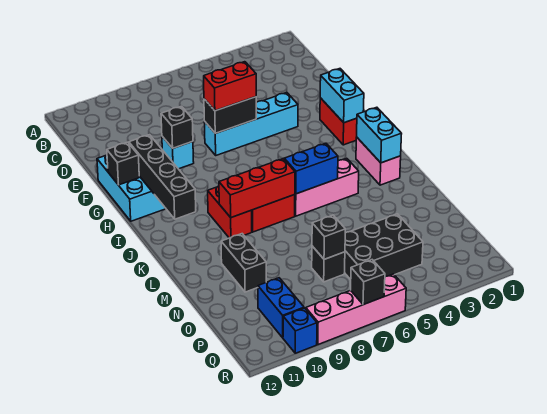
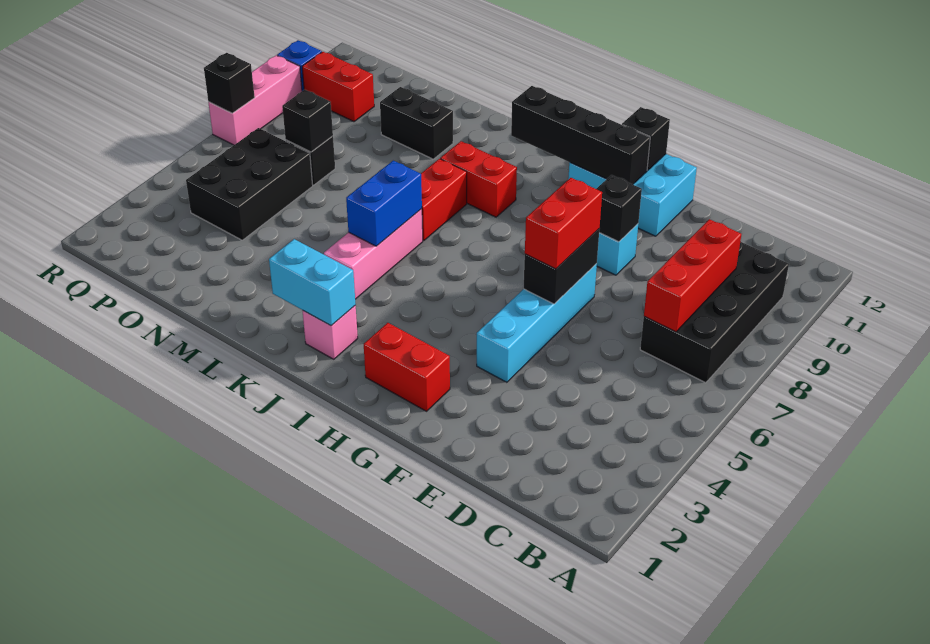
none -> black brick B7:C10 level 1
cyan brick G2:H2 level 2 -> none
pink brick J2:K2 level 1 -> pink brick J2 level 1
red brick K7:K9 level 2 -> red brick C7:C9 level 2
blue brick P10:Q10 level 1 -> red brick P10:Q10 level 1
pink brick R6:R9 level 1 -> pink brick R7:R9 level 1

